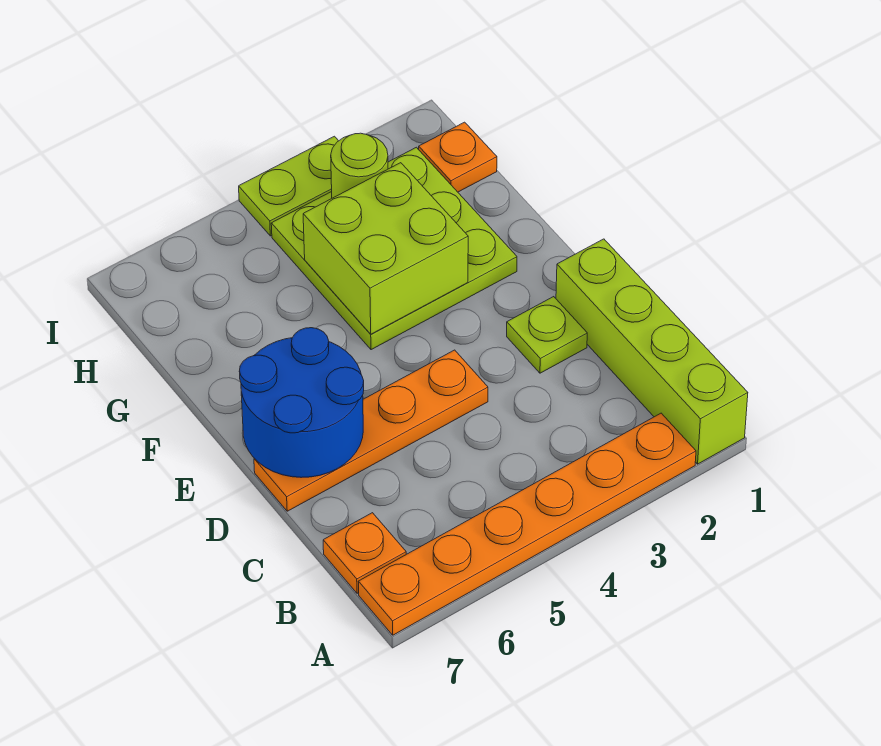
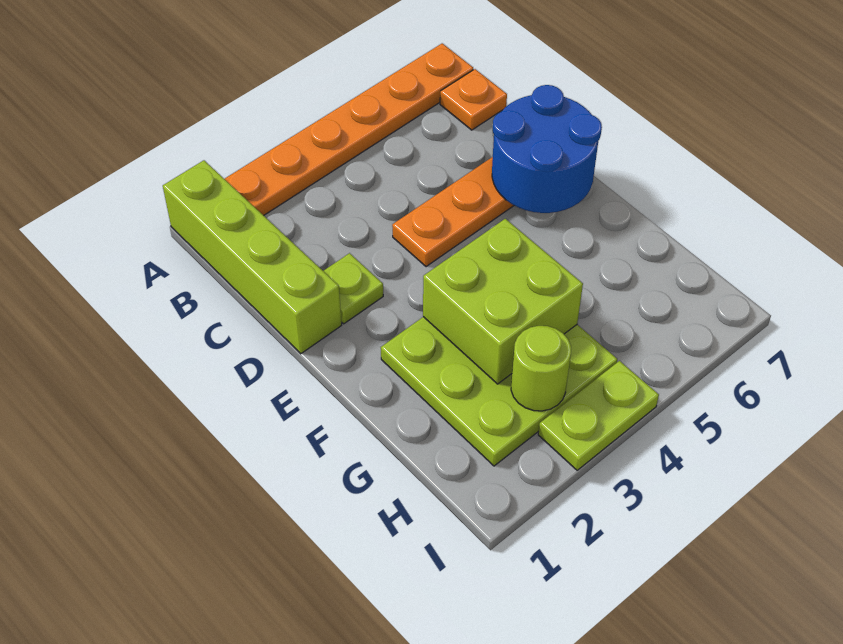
orange plate H1 level 1 -> none

